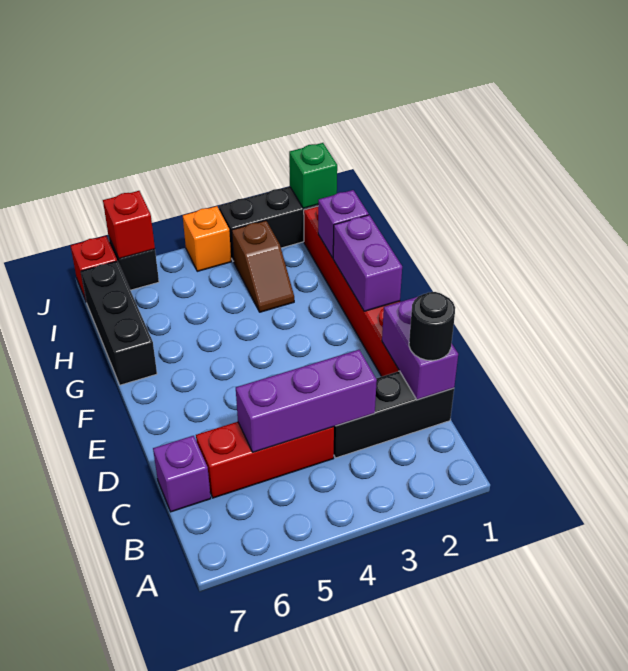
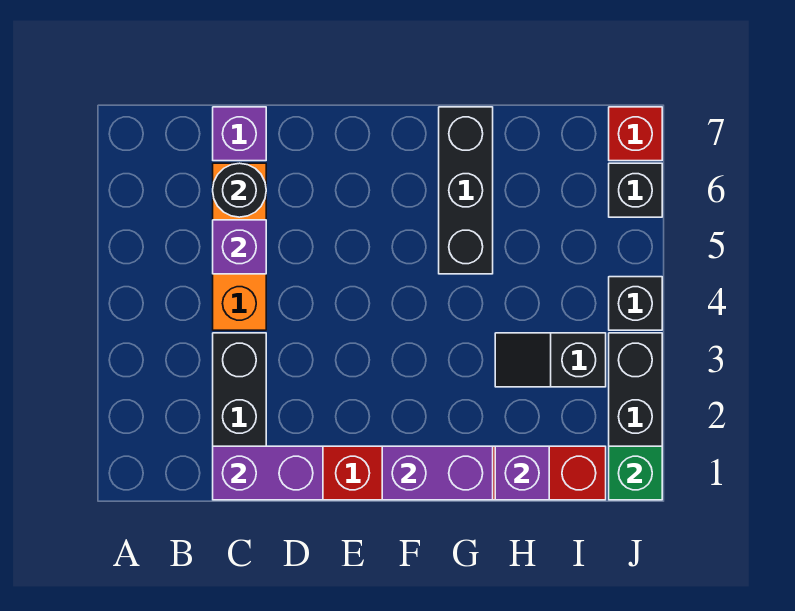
black round brick C1 level 3 -> black round brick C6 level 2
purple brick C3:C5 level 2 -> purple brick C5 level 2
red brick C4:C6 level 1 -> orange brick C4:C6 level 1
black brick G7:I7 level 1 -> black brick G5:G7 level 1
brown slope H3:I3 level 1 top I -> black slope H3:I3 level 1 top I
orange brick J4 level 1 -> black brick J4 level 1
red brick J6 level 2 -> none

